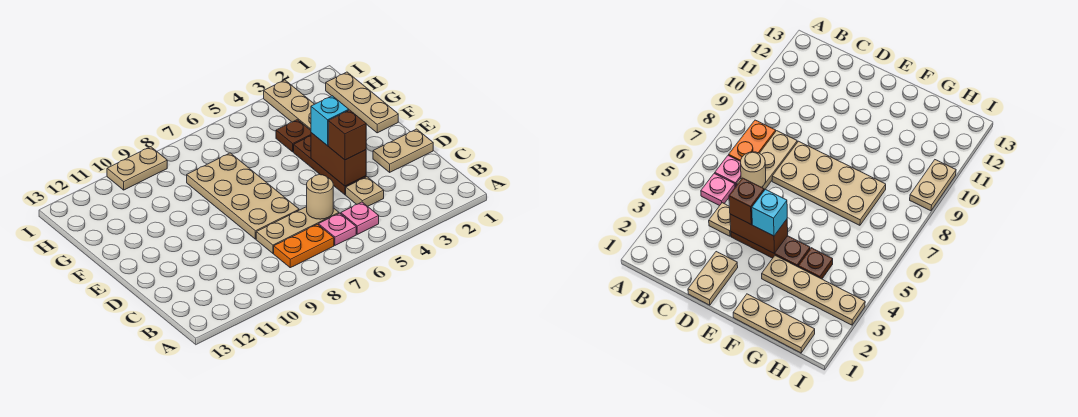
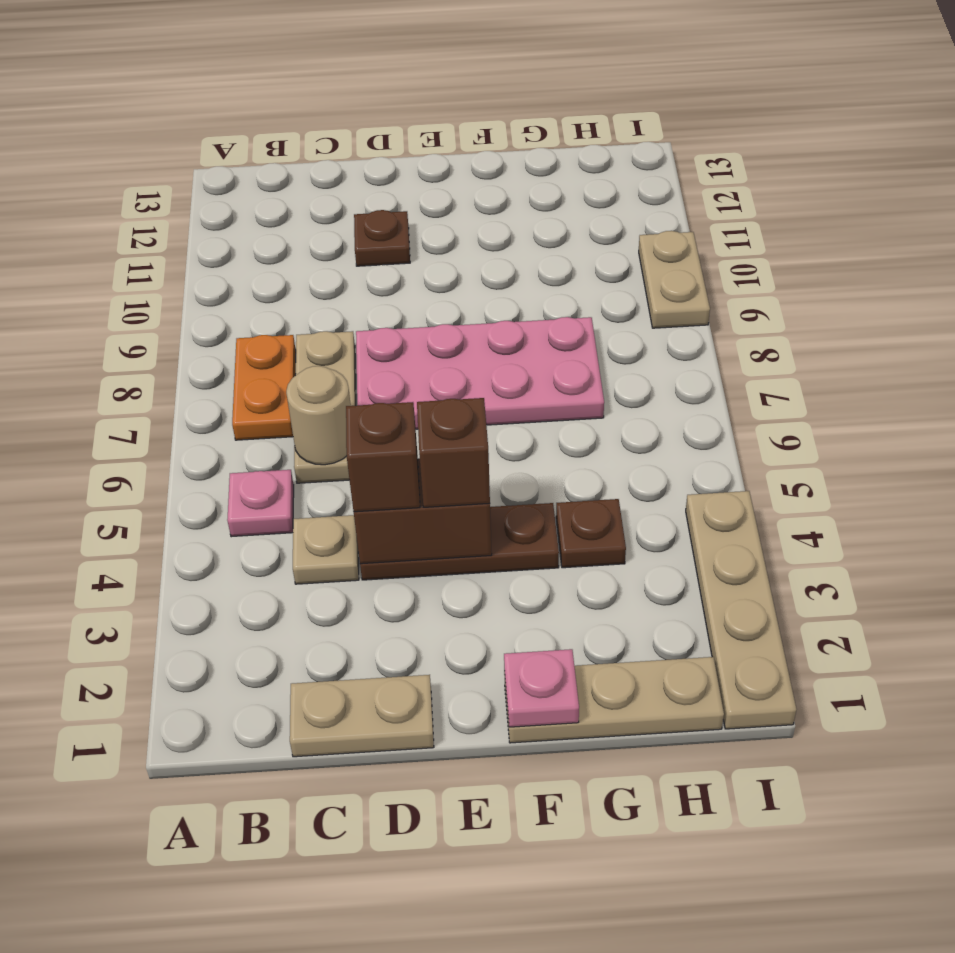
pink plate B6 level 1 -> pink plate F1 level 2
tan plate D1:D2 level 1 -> tan plate C1:D1 level 1
tan plate D7:G8 level 1 -> pink plate D7:G8 level 1
none -> brown plate D11 level 1
cyan brick E4 level 3 -> brown brick E4 level 3
tan plate F3:I3 level 1 -> tan plate I1:I4 level 1

